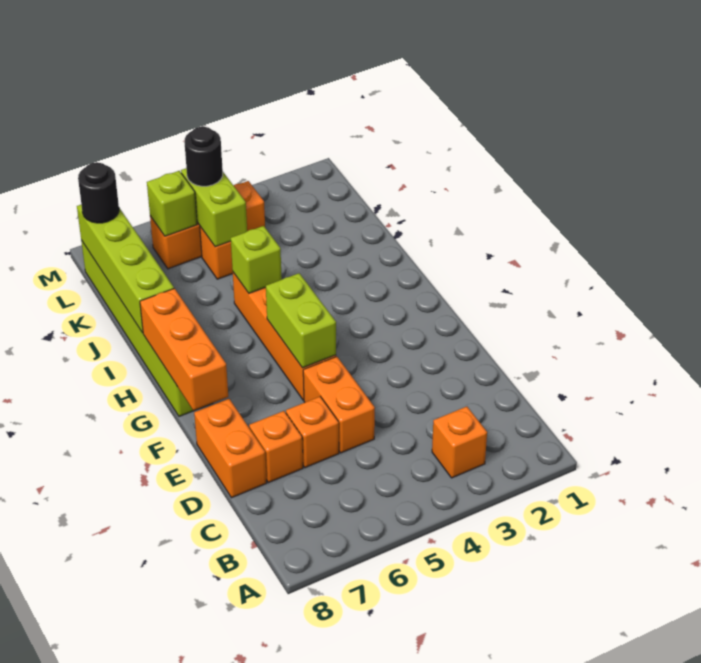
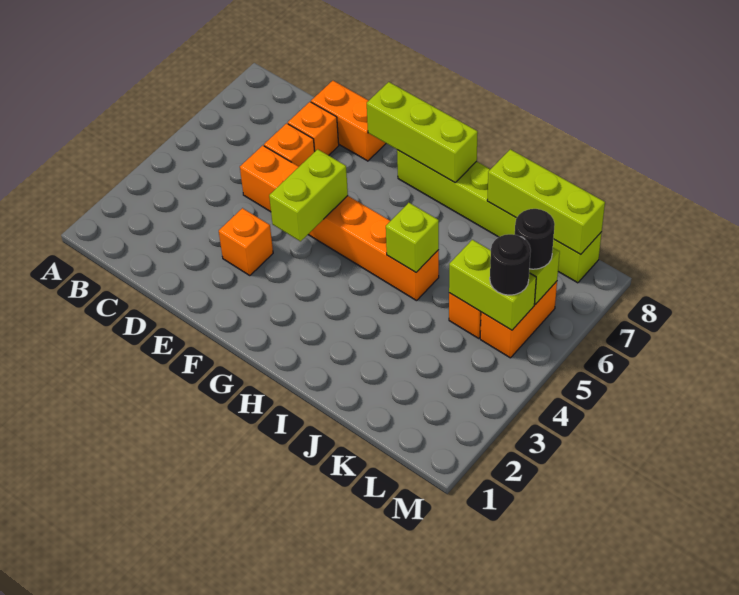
orange brick B3 level 1 -> orange brick E3 level 1
lime brick F5:G5 level 2 -> lime brick F4:F5 level 2
orange brick F8:H8 level 2 -> lime brick F8:H8 level 2
lime brick I8:L8 level 2 -> lime brick J8:L8 level 2
orange brick L4:L6 level 1 -> orange brick L5:L6 level 1
black round brick L8 level 3 -> black round brick L6 level 3

